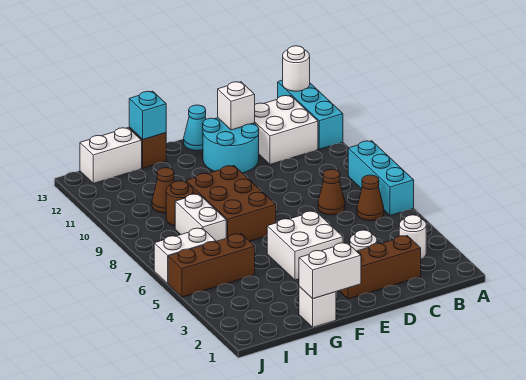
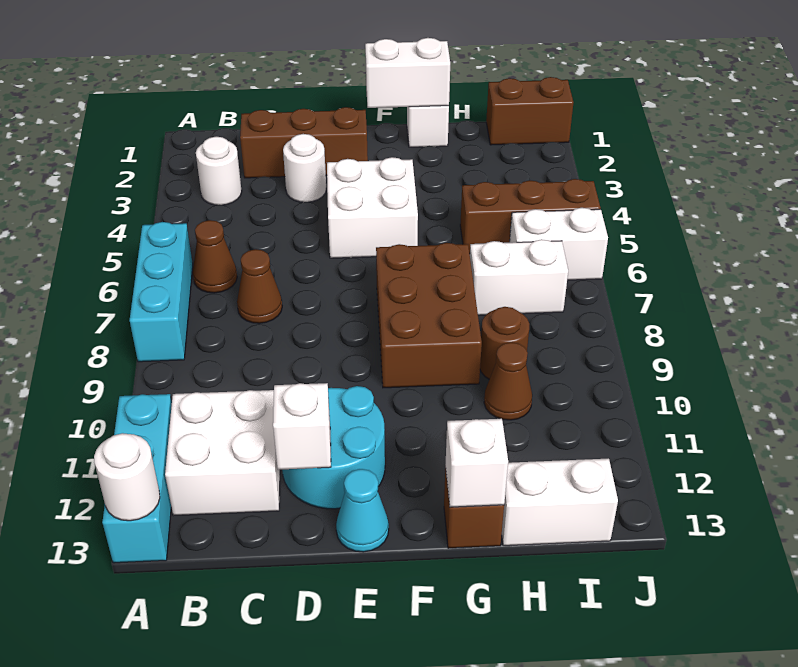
cyan brick G13 level 2 -> white brick G13 level 2
white brick H7:H8 level 1 -> white brick H7:I7 level 1
none -> brown brick I1:J1 level 1

